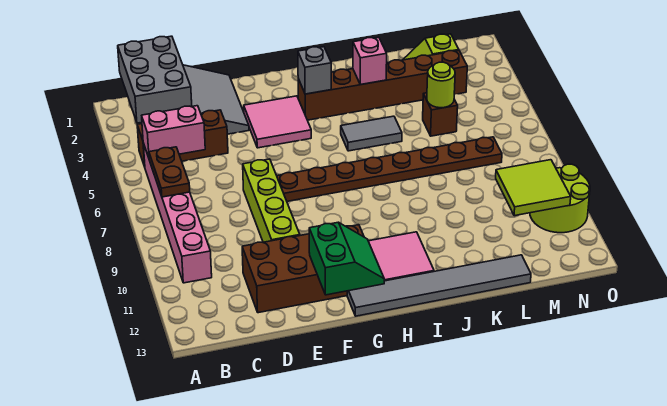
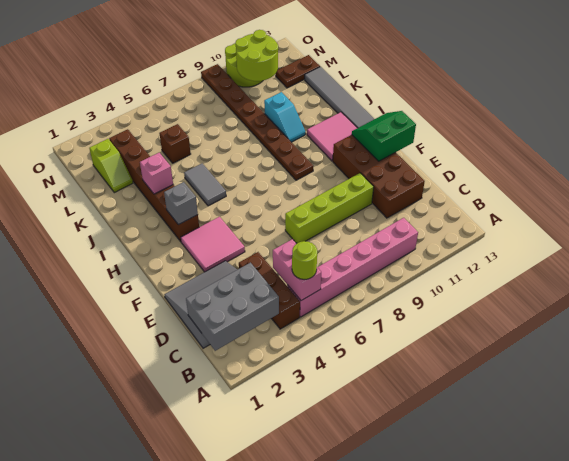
brown plate B6:B7 level 2 -> brown plate M12:M13 level 1
brown plate F7:M7 level 1 -> brown plate H9:O9 level 1
none -> cyan slope J10:K10 level 1 top K
lime round brick L5 level 2 -> lime round brick B5 level 3
lime tile M10:N11 level 2 -> lime round brick M10:N11 level 2

